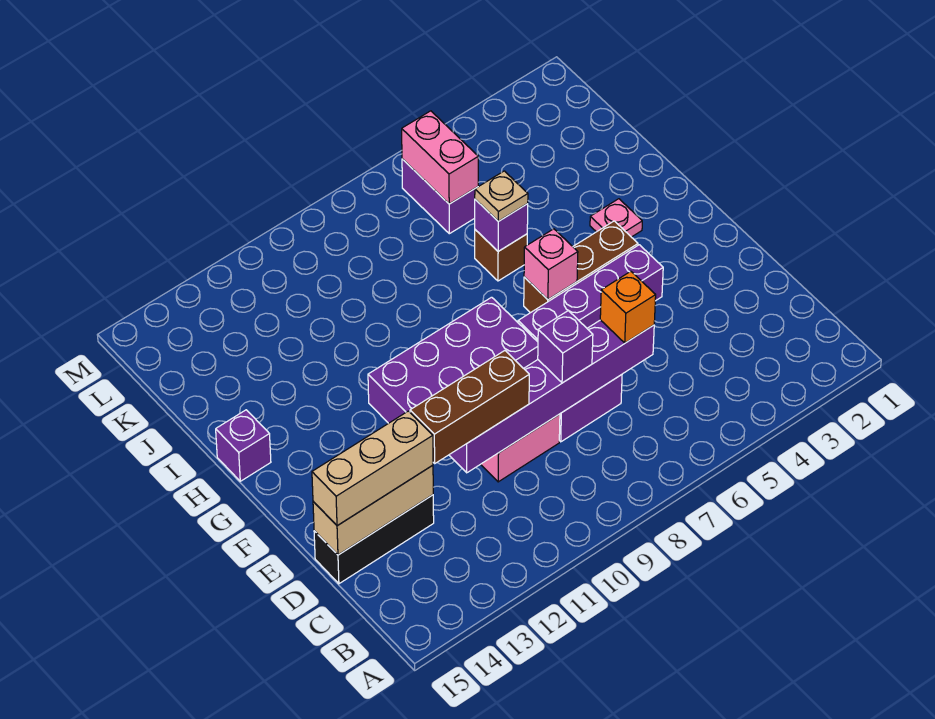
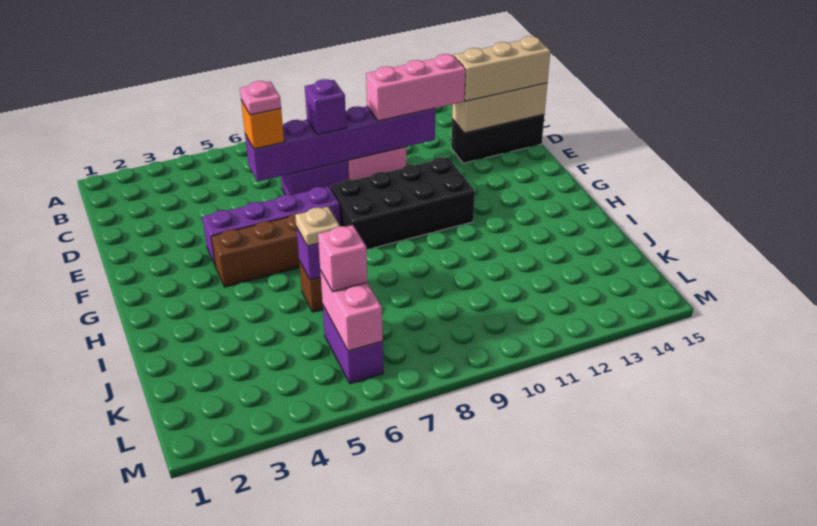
brown brick D10:D12 level 3 -> pink brick D10:D12 level 3
purple brick F8:G11 level 1 -> black brick F8:G11 level 1
pink brick G6 level 2 -> pink brick K6 level 3
pink plate H3 level 1 -> pink plate D6 level 4
purple brick H15 level 1 -> none

